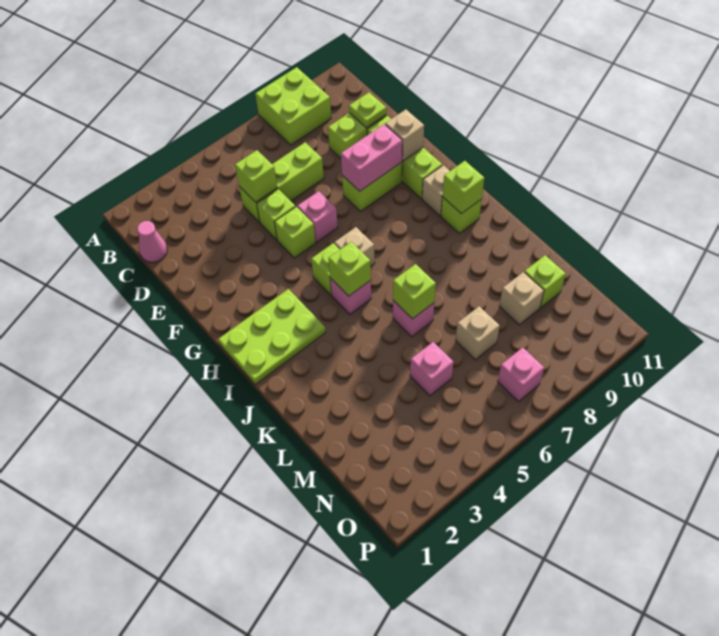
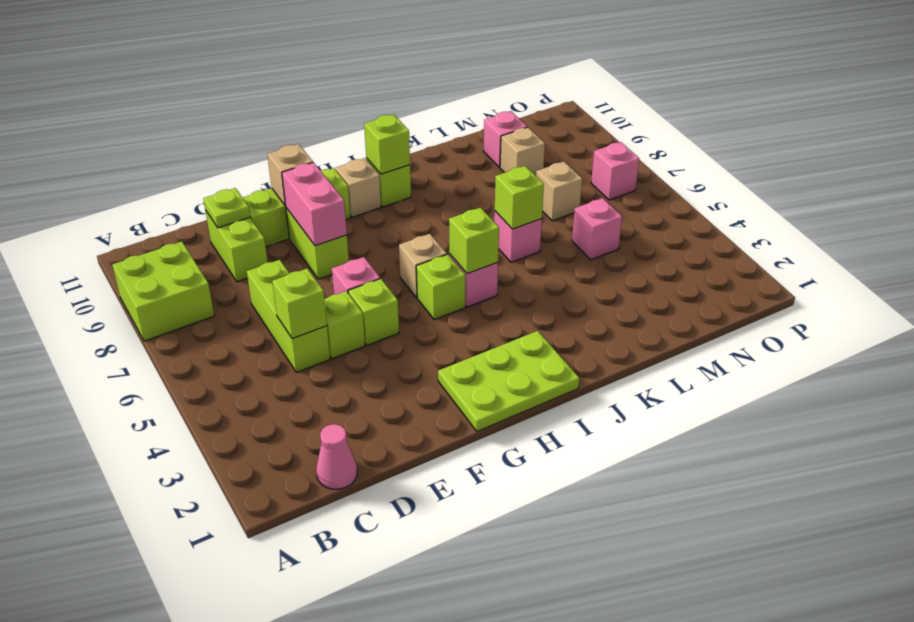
lime plate H1:I3 level 1 -> lime plate G1:I2 level 1
lime brick M10 level 1 -> pink brick M10 level 1

